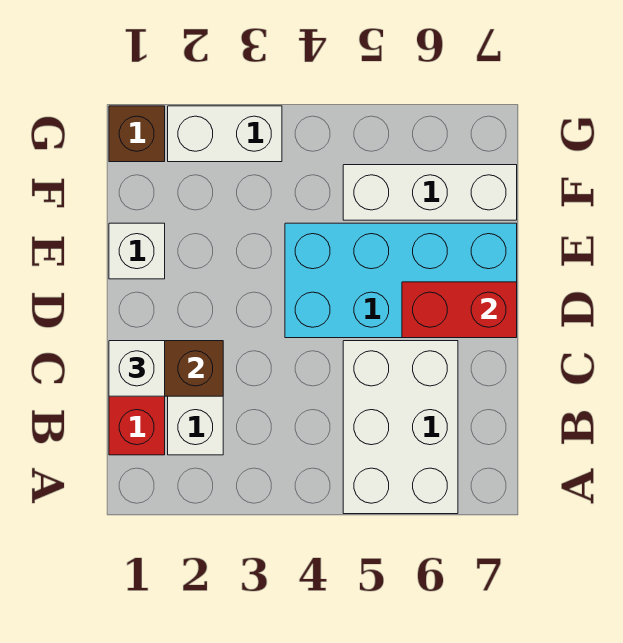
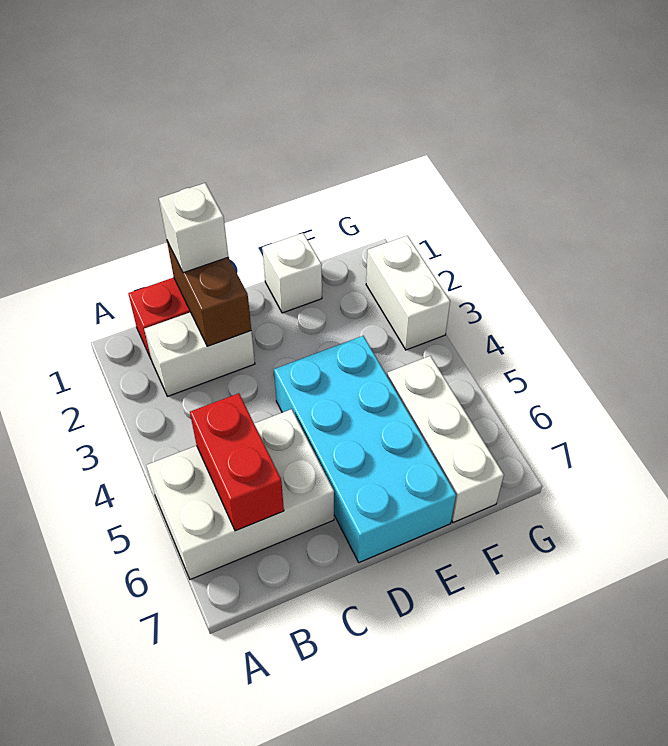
red brick D6:D7 level 2 -> red brick B5:B6 level 2
brown brick G1 level 1 -> none

